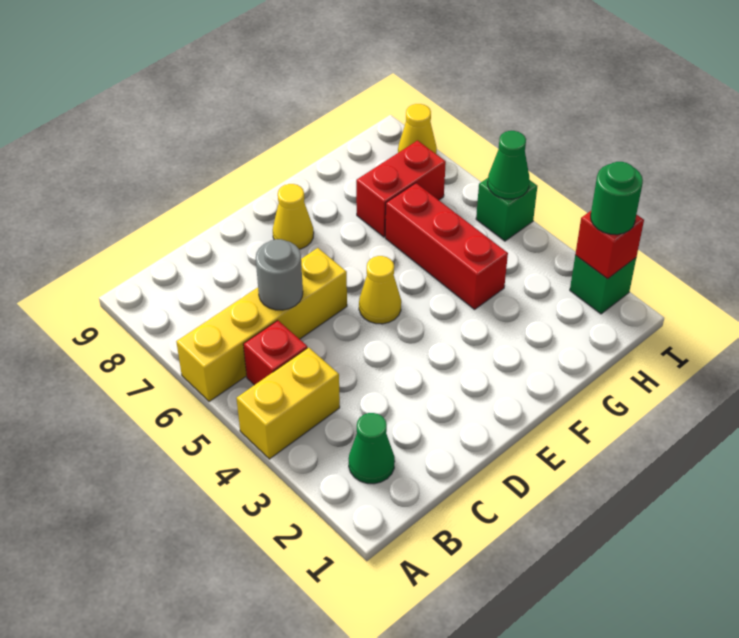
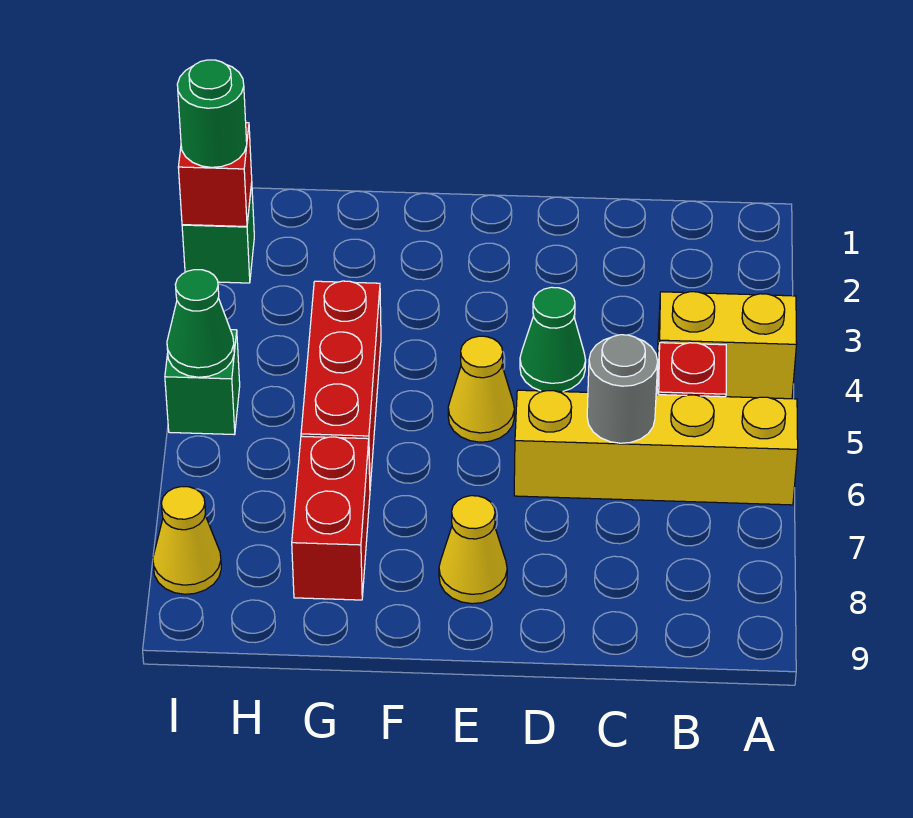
green cone B2 level 1 -> green cone D4 level 1
red brick G7:H7 level 1 -> red brick G7:G8 level 1

